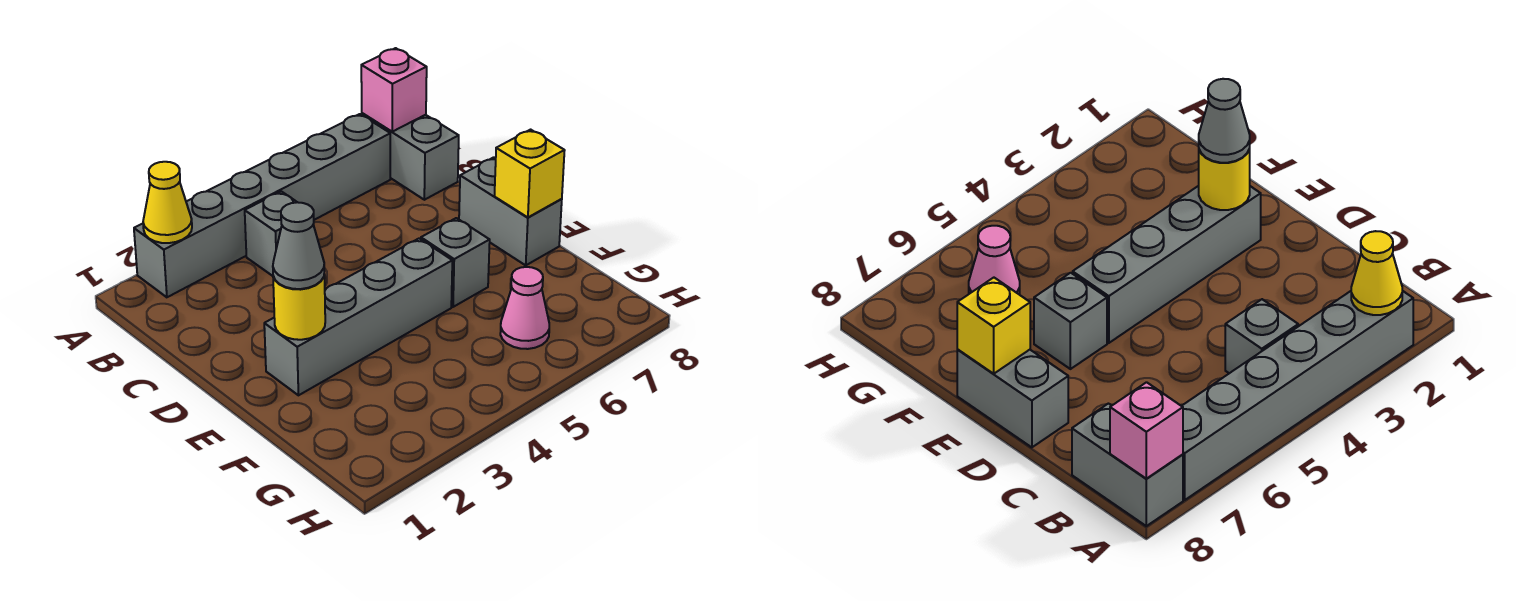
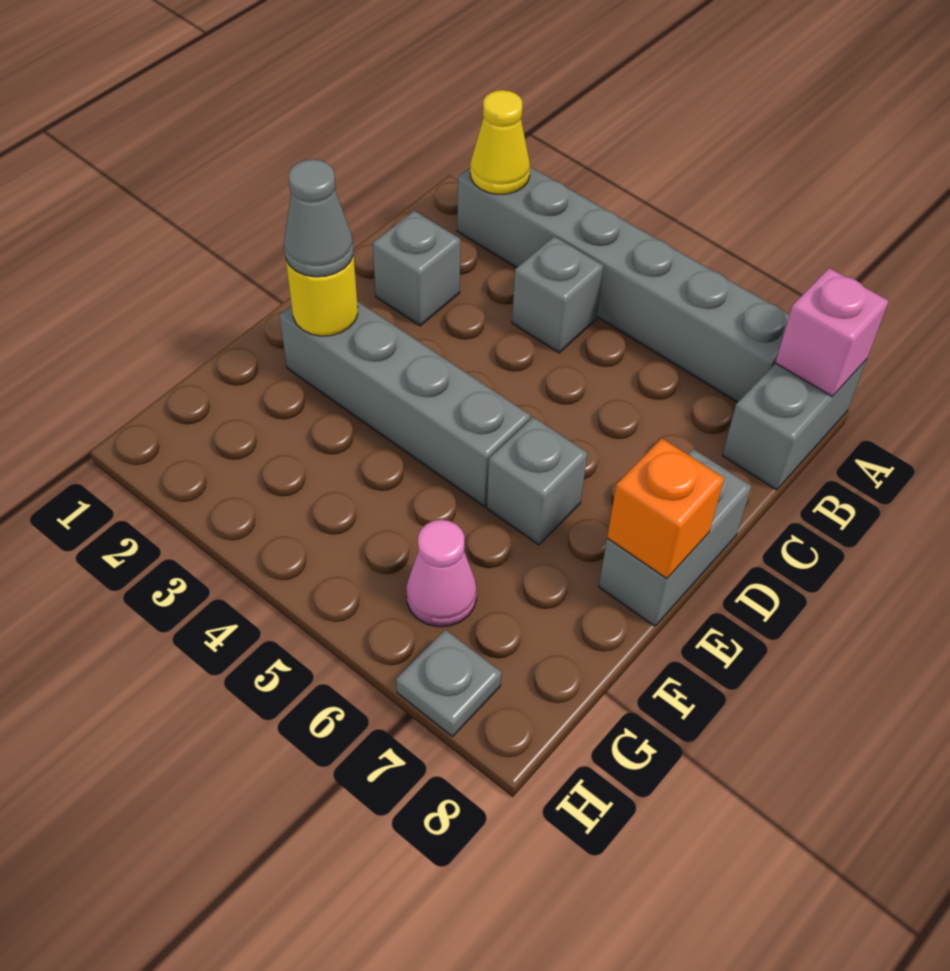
none -> grey brick C2 level 1
yellow brick E8 level 2 -> orange brick E8 level 2
none -> grey plate H7 level 1

